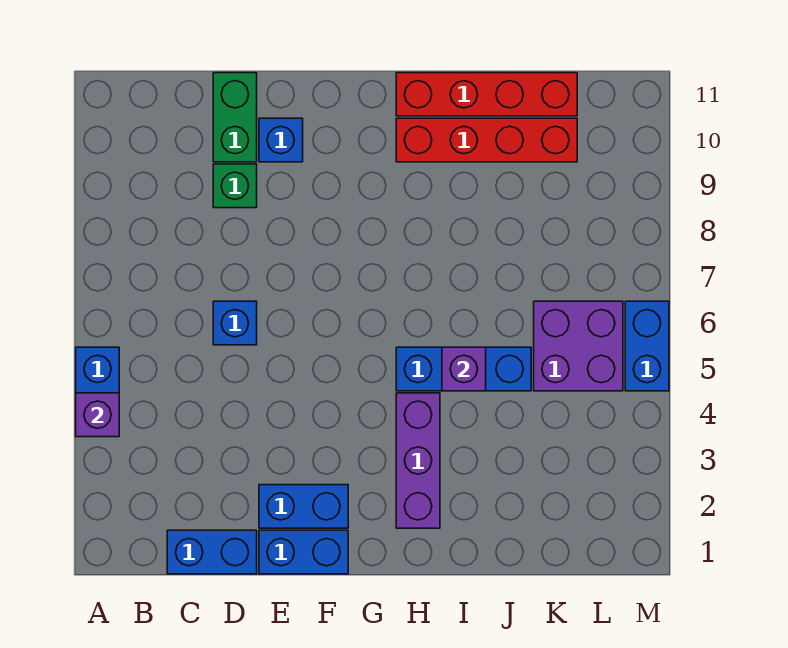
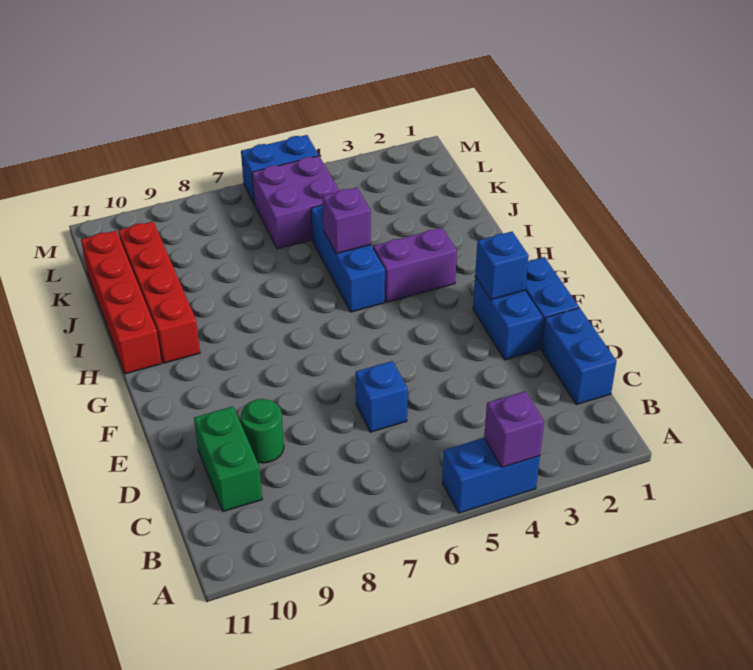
green brick D9 level 1 -> green round brick D9 level 1
green brick D10:D11 level 1 -> green brick C10:D10 level 1
blue brick E10 level 1 -> blue brick F2 level 2
purple brick H2:H4 level 1 -> purple brick H3:H4 level 1

